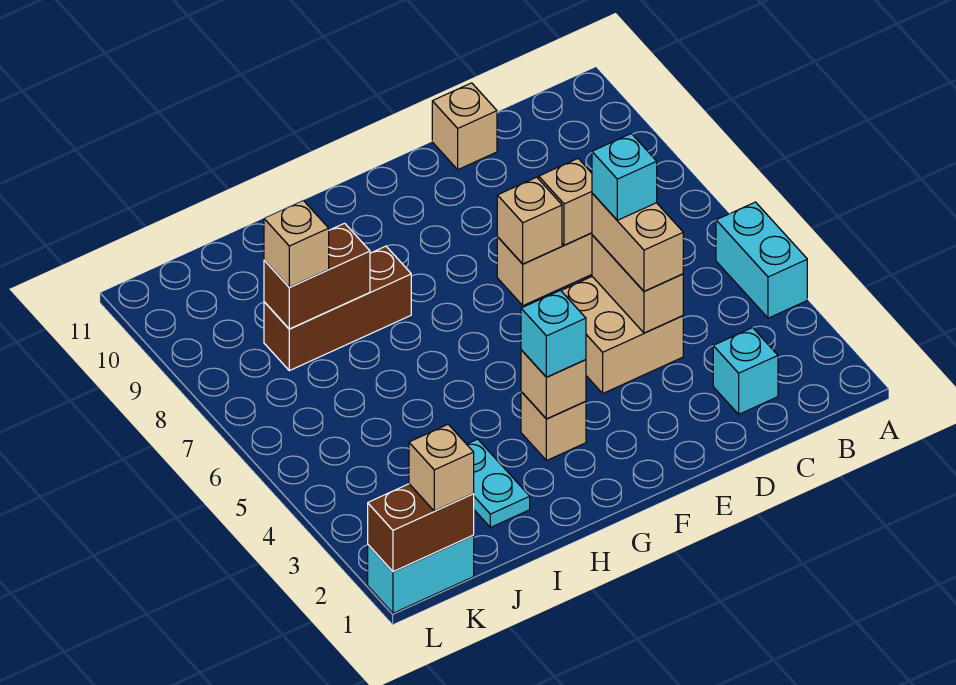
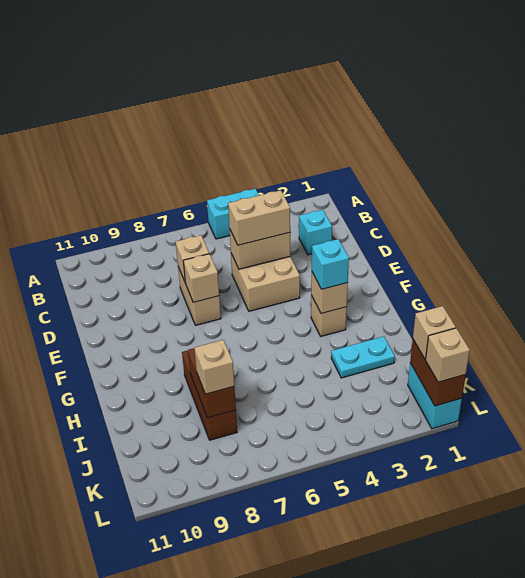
cyan brick D5 level 4 -> none
tan brick D11 level 1 -> tan brick L1 level 3

